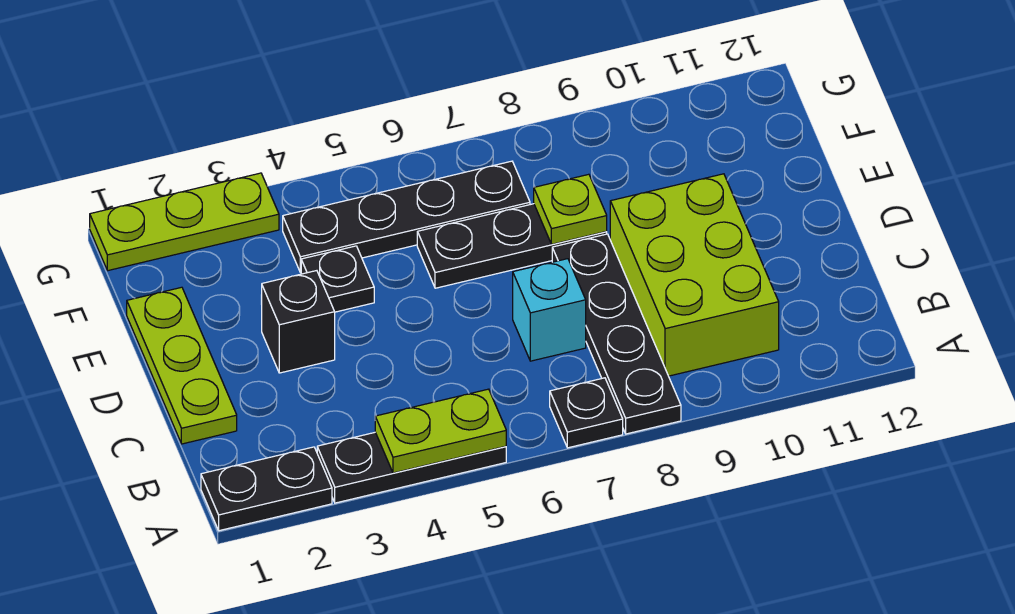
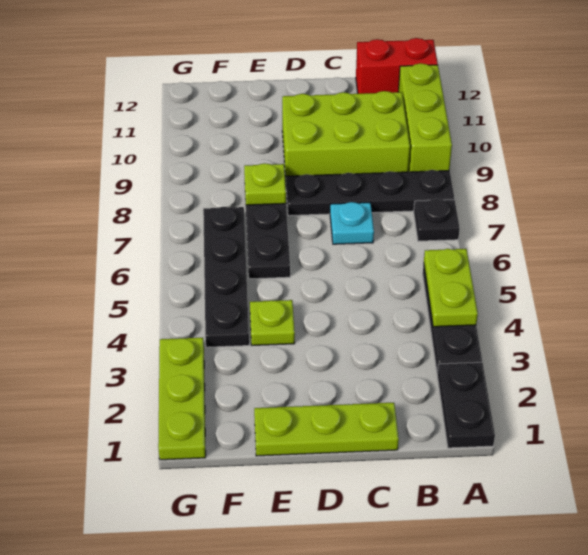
none -> lime brick A9:A11 level 1
none -> red brick A12:B12 level 1
cyan brick C7 level 1 -> cyan plate C7 level 1
black brick D3 level 1 -> none
black plate E4 level 1 -> lime plate E4 level 1

